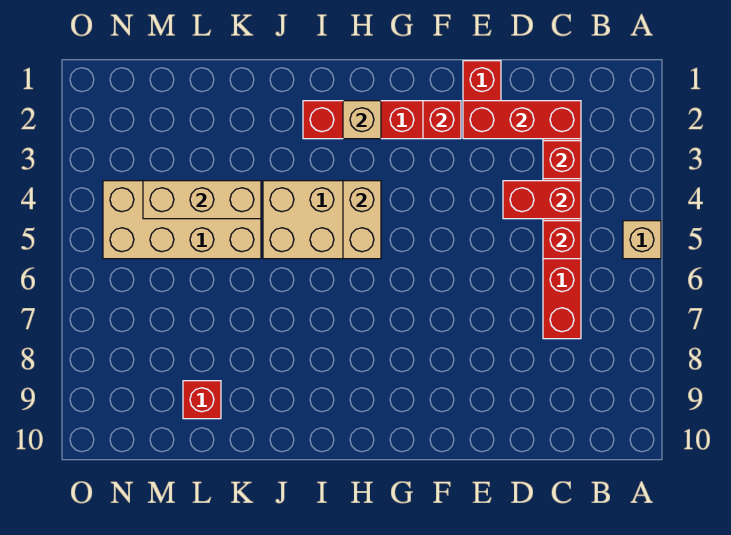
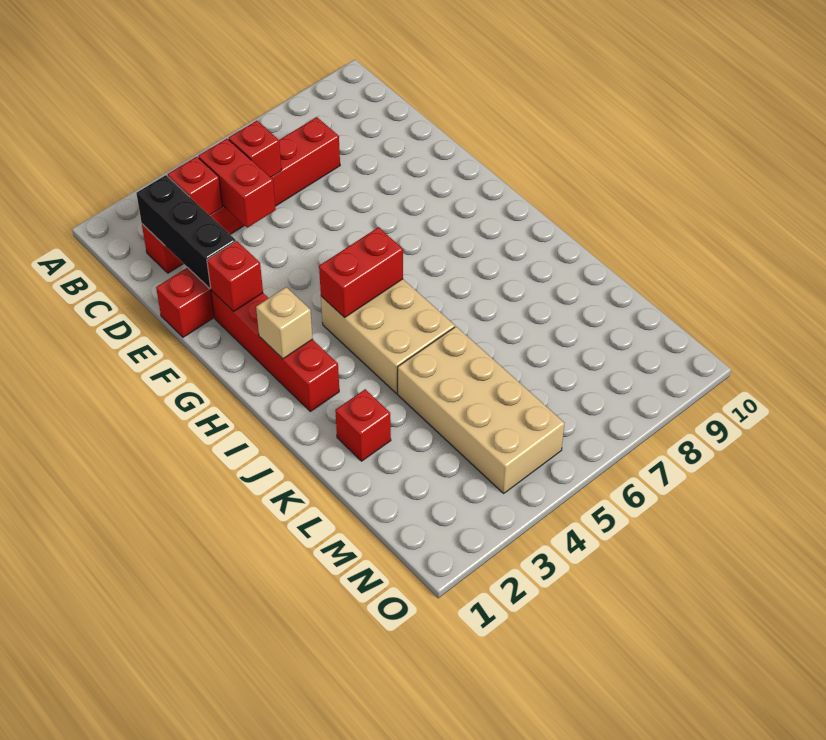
tan brick A5 level 1 -> none
red brick C2:E2 level 2 -> black brick C2:E2 level 2
tan brick H4:H5 level 2 -> red brick H4:H5 level 2
tan brick K4:M4 level 2 -> none
red brick L9 level 1 -> red brick K2 level 1

